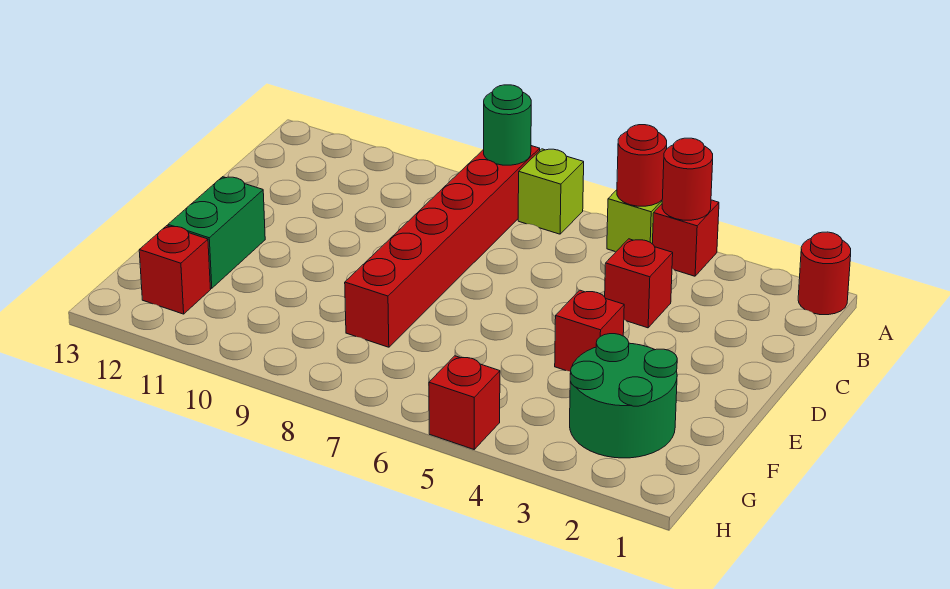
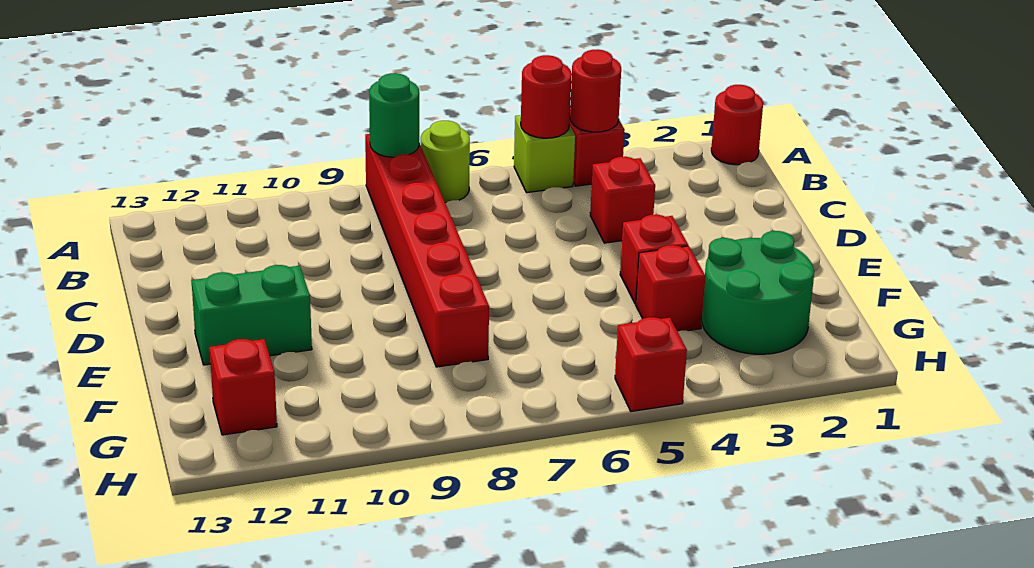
lime brick A7 level 1 -> lime round brick A7 level 1
green brick E12:F12 level 1 -> green brick E11:E12 level 1
none -> red brick F4 level 1

